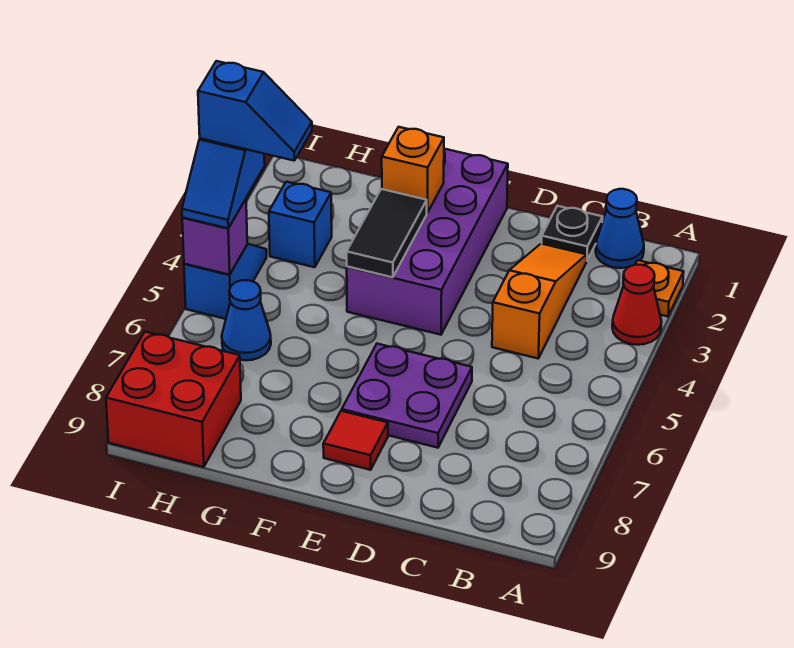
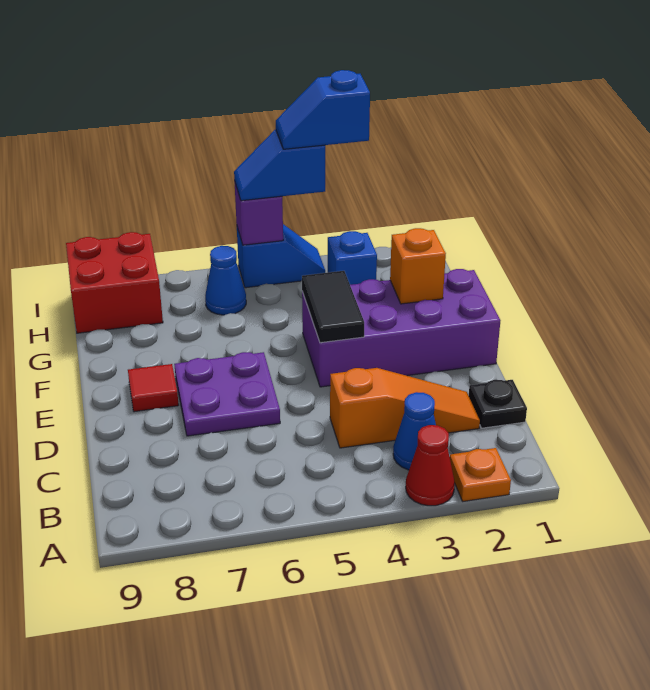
blue cone B1 level 1 -> blue cone B3 level 1
black tile F3:F4 level 2 -> black tile E4:F4 level 2
blue slope H4:I4 level 4 top I -> blue slope I3:I4 level 4 top 3

